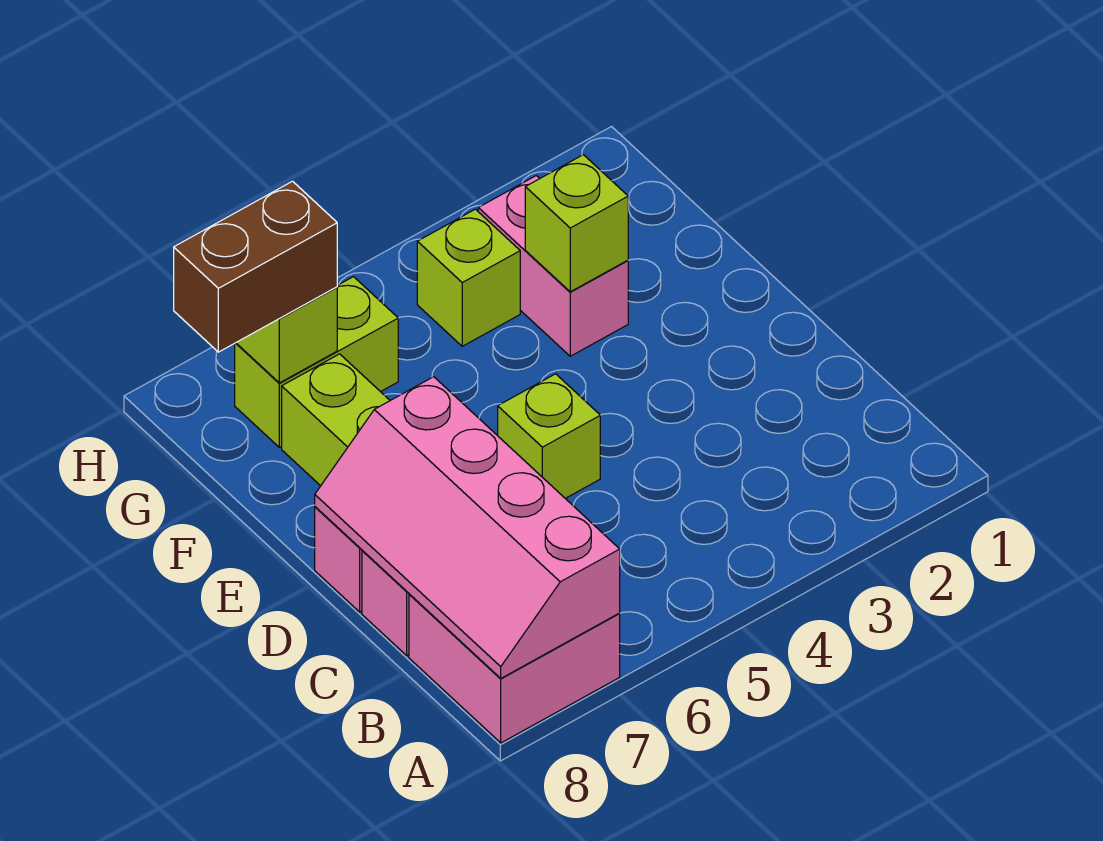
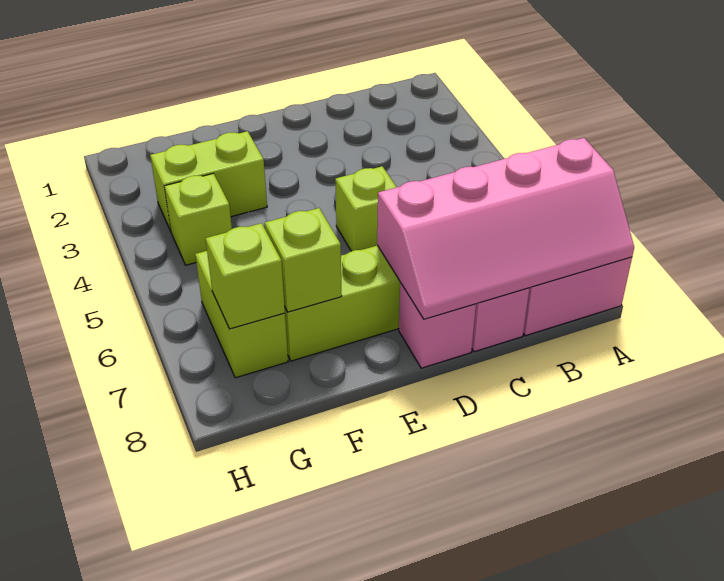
pink brick F3:G3 level 1 -> lime brick F3:G3 level 1
lime brick F3 level 2 -> lime brick F7 level 2
brown brick G7:G8 level 3 -> none

